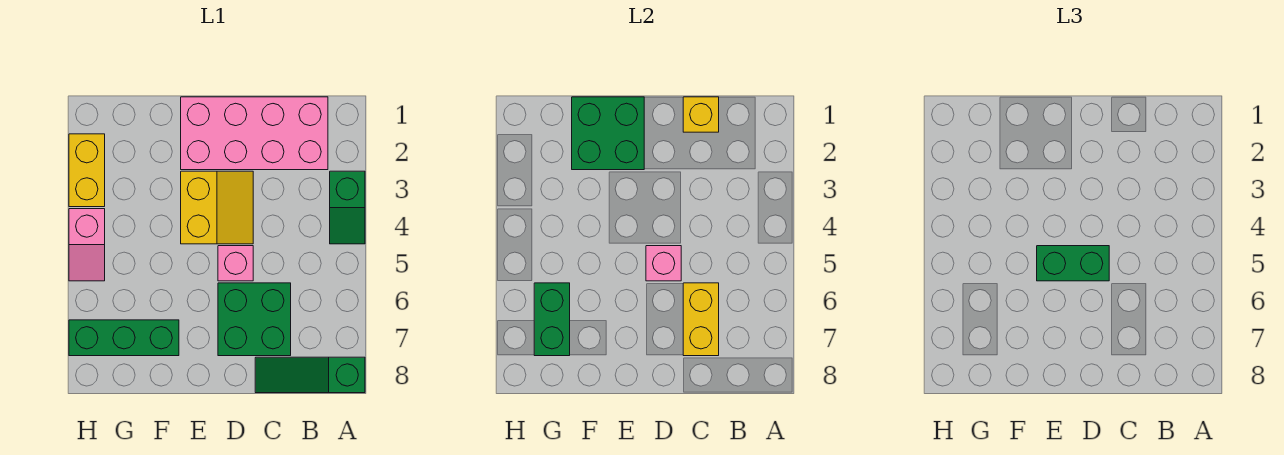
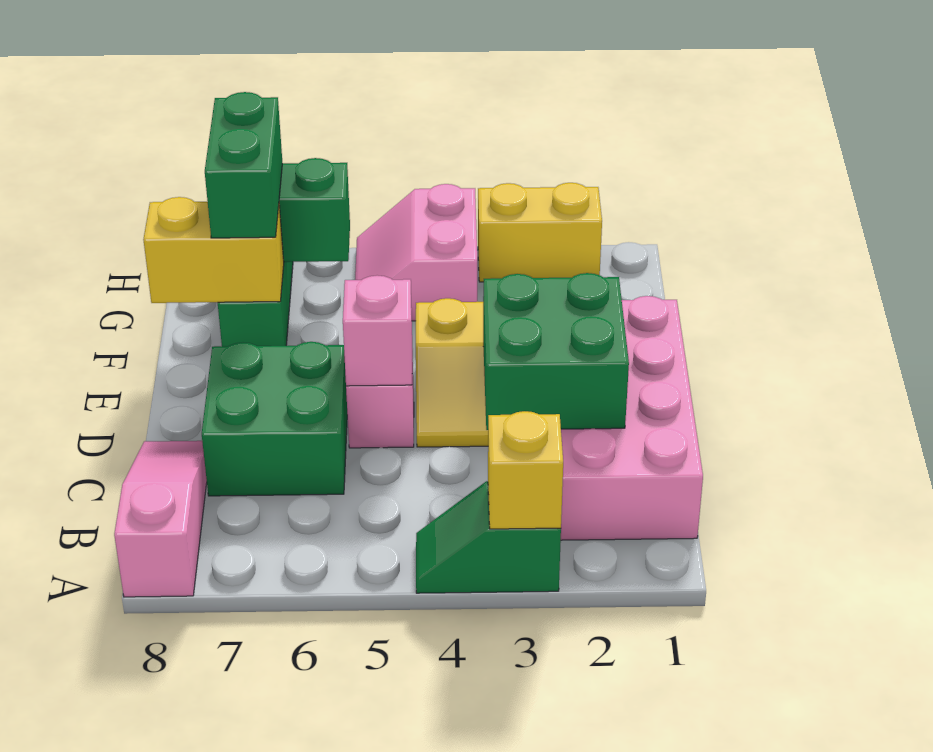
green slope A8:C8 level 1 top A -> pink slope A8:C8 level 1 top A
yellow brick C1 level 2 -> yellow brick A3 level 2
yellow brick C6:C7 level 2 -> yellow brick F7:F8 level 2
green brick D5:E5 level 3 -> green brick F7:G7 level 3
green brick E1:F2 level 2 -> green brick C2:D3 level 2
pink slope H4:H5 level 1 top 4 -> pink slope G4:H5 level 1 top 4

